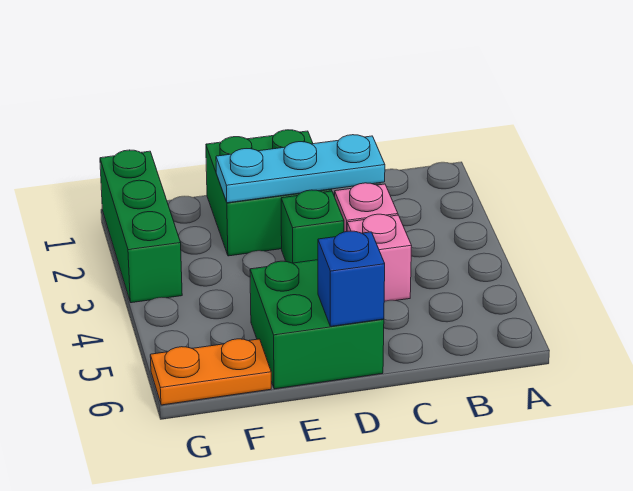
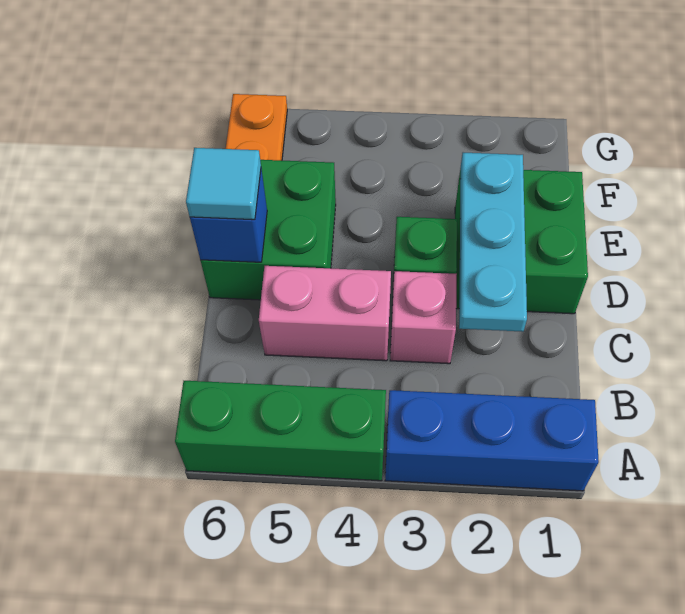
none -> blue brick A1:A3 level 1
pink brick C4 level 1 -> pink brick C4:C5 level 1
none -> cyan tile D6 level 3
green brick G1:G3 level 1 -> green brick A4:A6 level 1

